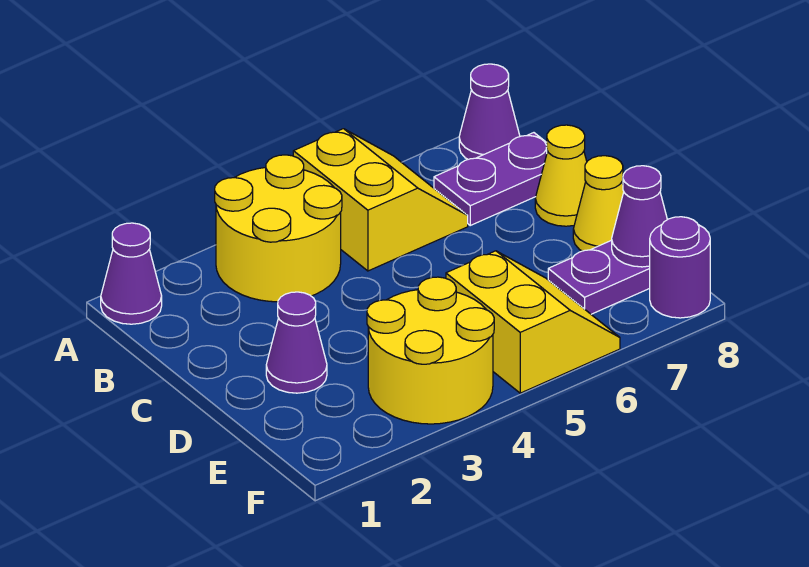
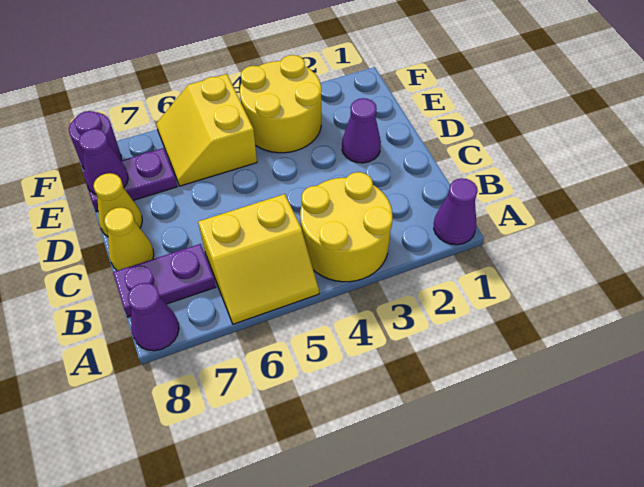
yellow slope A5:B6 level 1 top 5 -> yellow slope A5:B6 level 1 top B

